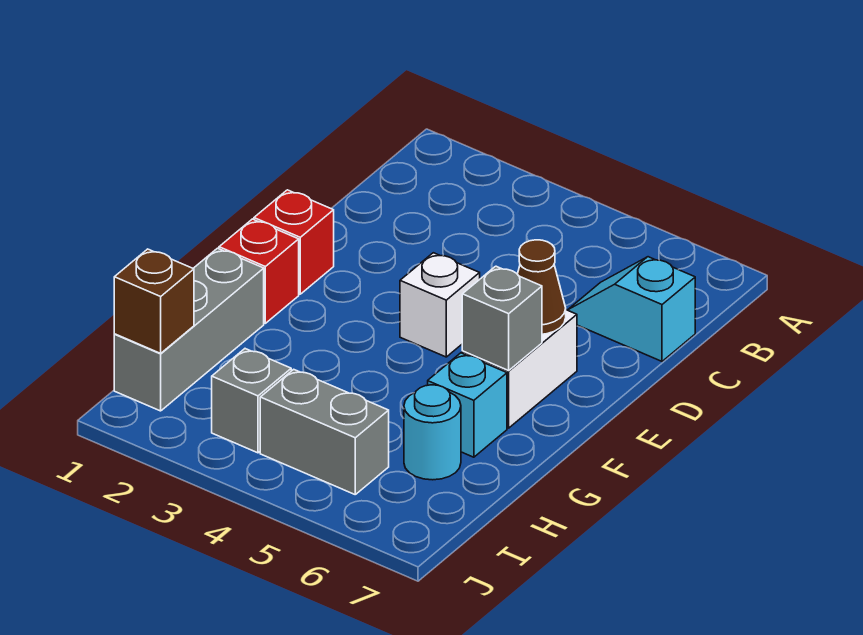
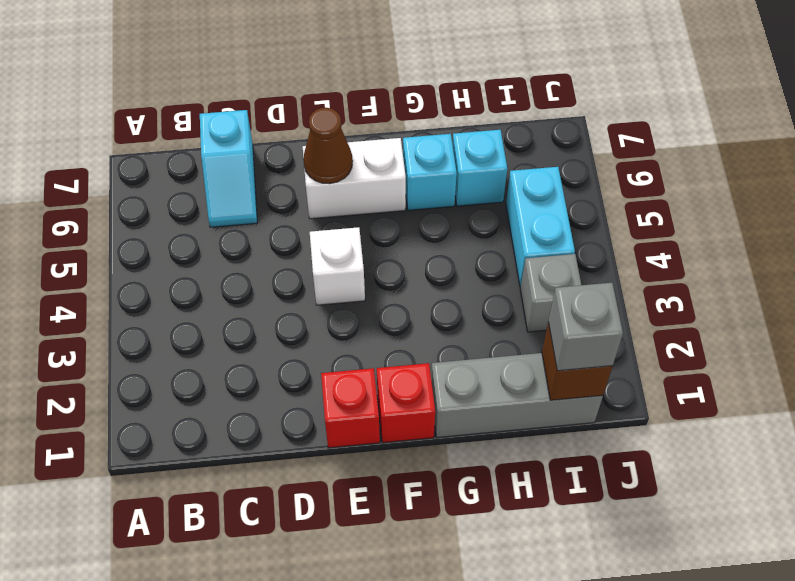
grey brick F6 level 2 -> grey brick I1 level 3
cyan round brick H6 level 1 -> cyan brick H6 level 1
grey brick I4:I5 level 1 -> cyan brick I4:I5 level 1

